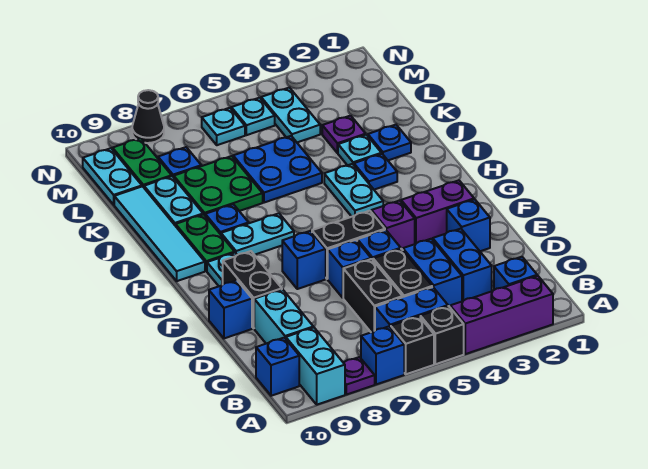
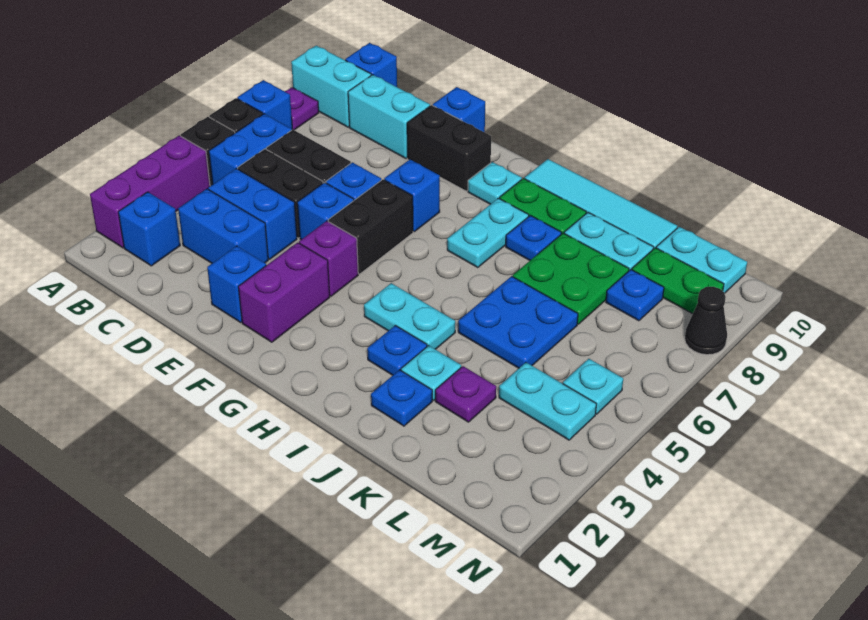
cyan plate M6 level 1 -> none

